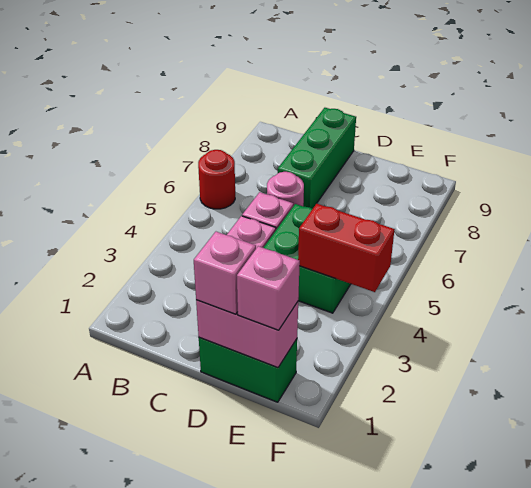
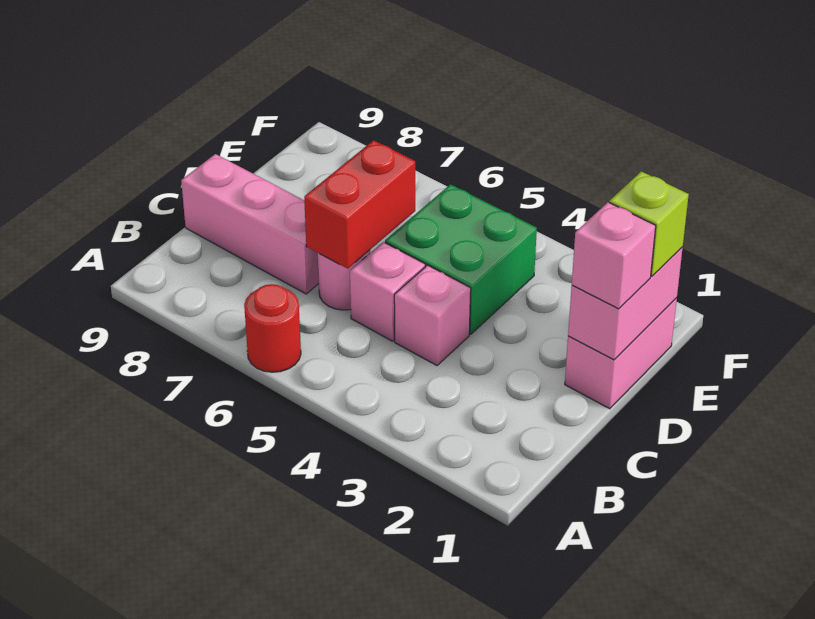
green brick C7:C9 level 1 -> pink brick C7:C9 level 1
green brick D1:E1 level 1 -> pink brick D1:E1 level 1
pink brick E1 level 3 -> lime brick E1 level 3
red brick E4:F4 level 2 -> red brick C6:D6 level 2

